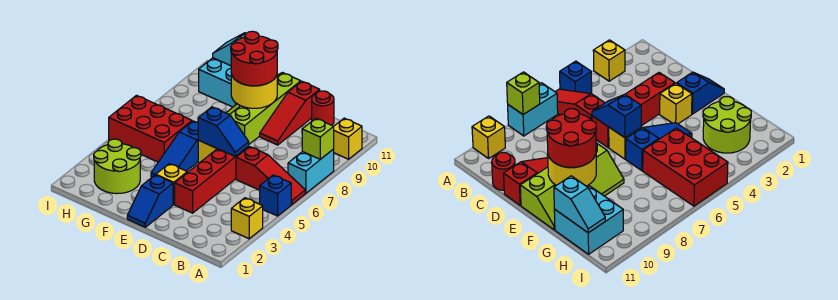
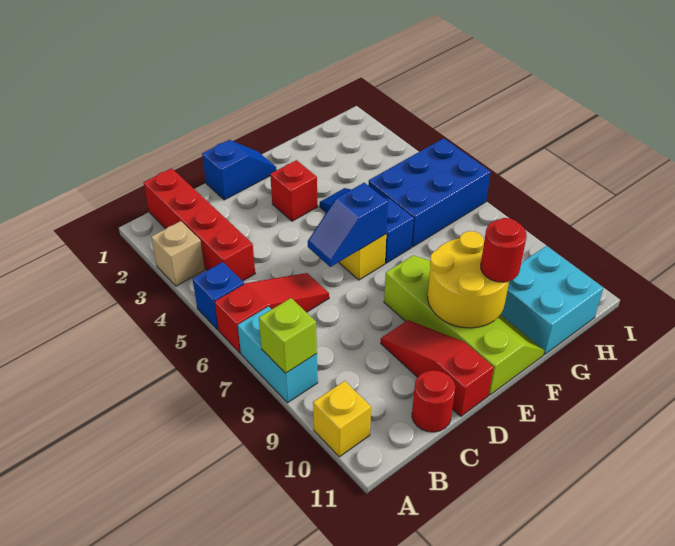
yellow brick A3 level 1 -> tan brick A3 level 1
red slope A6:C6 level 1 top C -> red slope A6:C6 level 1 top A
red brick D3:D6 level 1 -> red brick B1:B4 level 1
blue slope E1:E2 level 1 top 2 -> blue slope D1:E1 level 1 top D
yellow brick E3 level 1 -> red brick E3 level 1
red round brick E9:F10 level 3 -> red round brick F10 level 3
lime round brick G2:H3 level 1 -> none
red brick G5:I6 level 1 -> blue brick G5:I6 level 1
cyan slope G11:H11 level 2 top G -> none

